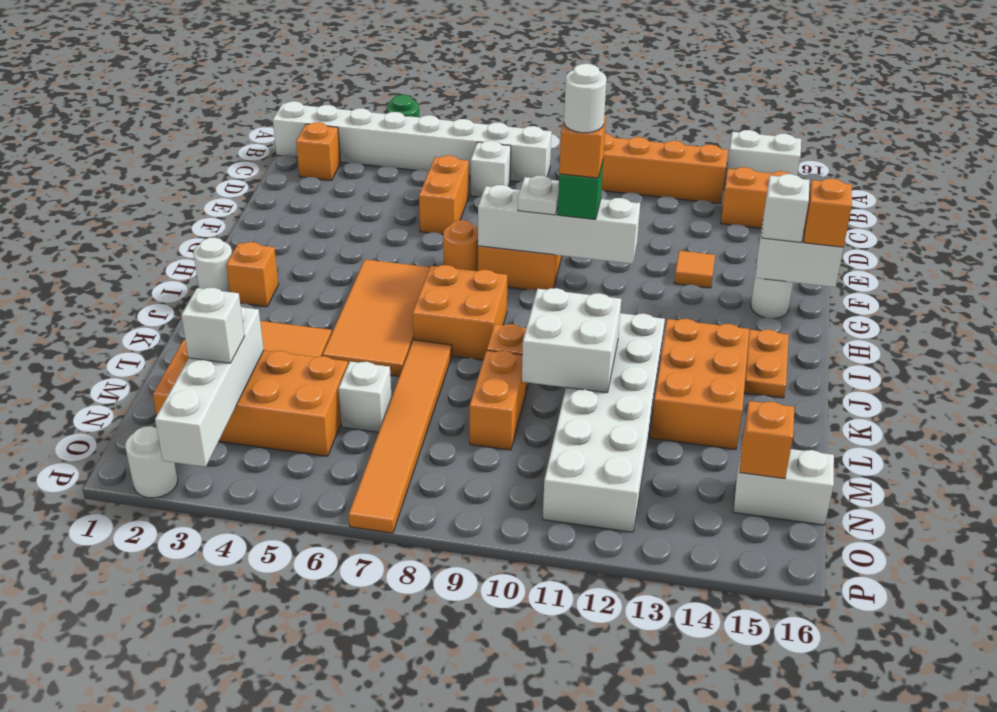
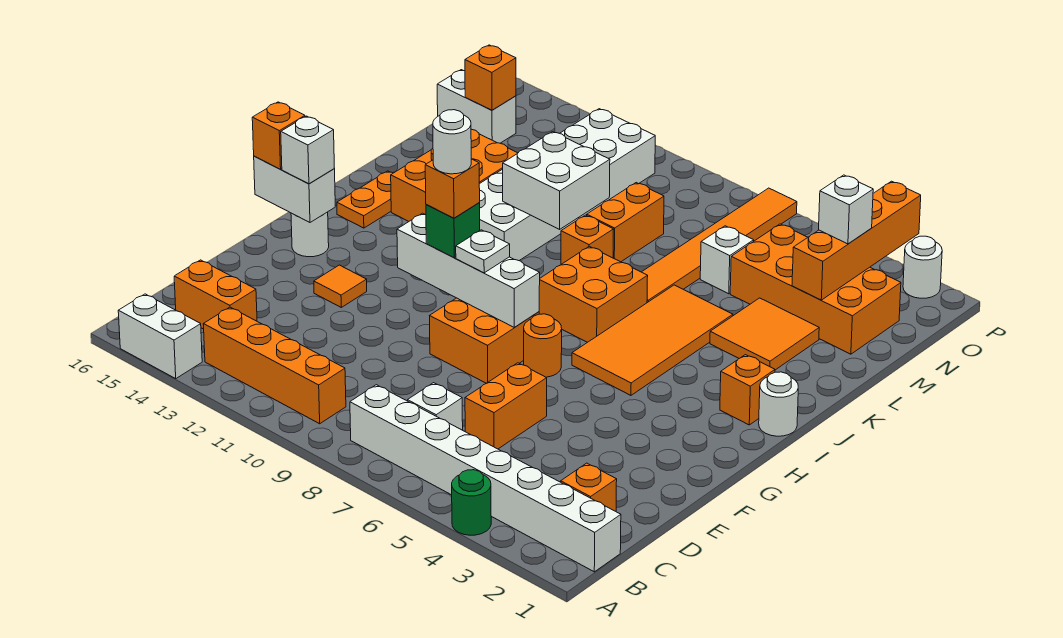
white brick M3:P3 level 2 -> orange brick M3:P3 level 2

